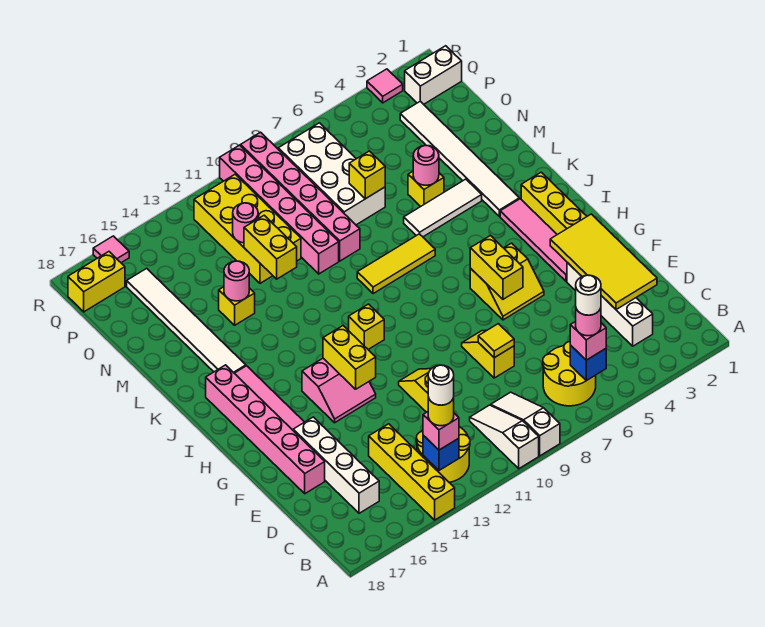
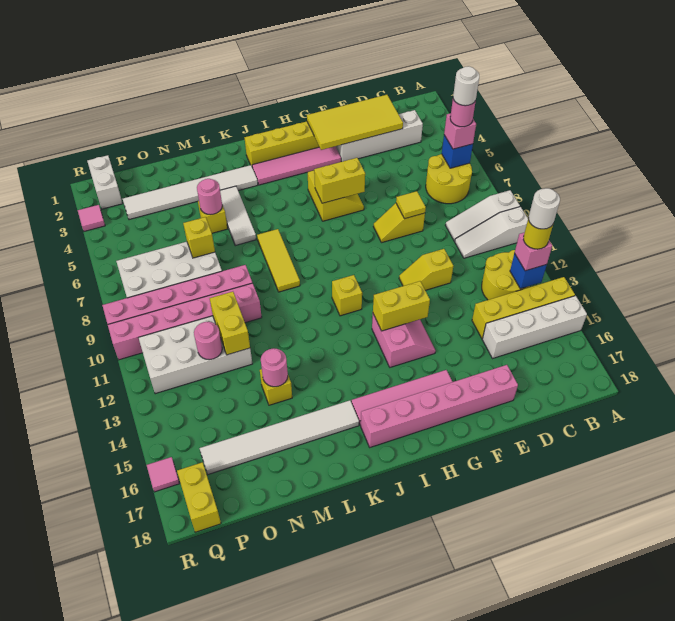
white brick C16:F16 level 1 -> white brick A15:D15 level 1
yellow brick M12:N12 level 2 -> yellow brick N11:N12 level 2
yellow brick N11:Q12 level 1 -> white brick N11:Q12 level 1

